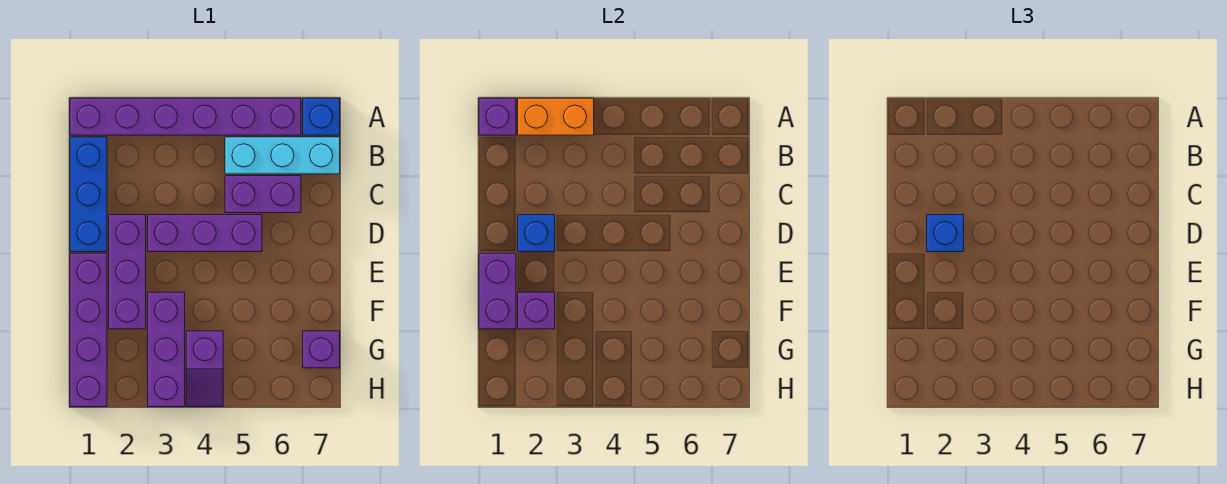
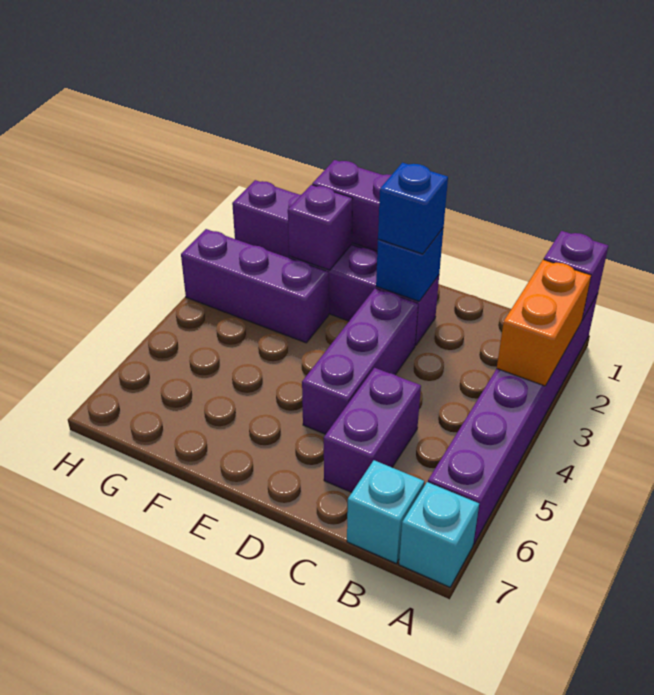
blue brick A7 level 1 -> cyan brick A7 level 1
blue brick B1:D1 level 1 -> none
cyan brick B5:B7 level 1 -> cyan brick B7 level 1
purple slope G4:H4 level 1 top G -> none
purple brick G7 level 1 -> none

